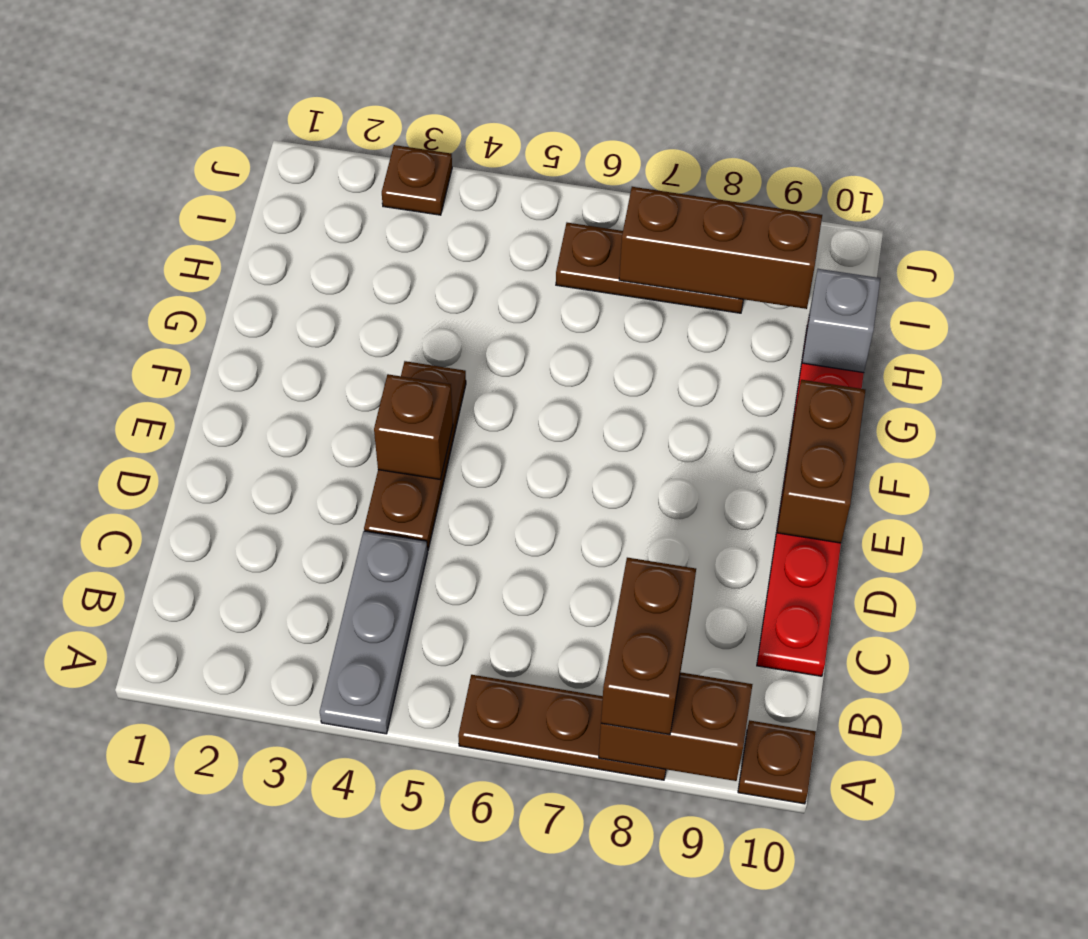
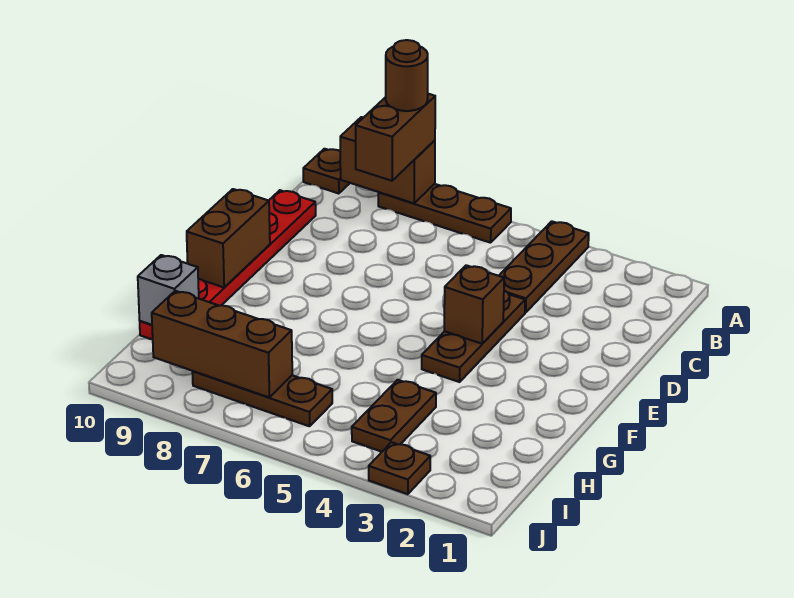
grey plate A4:C4 level 1 -> brown plate A4:C4 level 1
none -> brown round brick A8 level 4
none -> brown plate H4:I4 level 1

